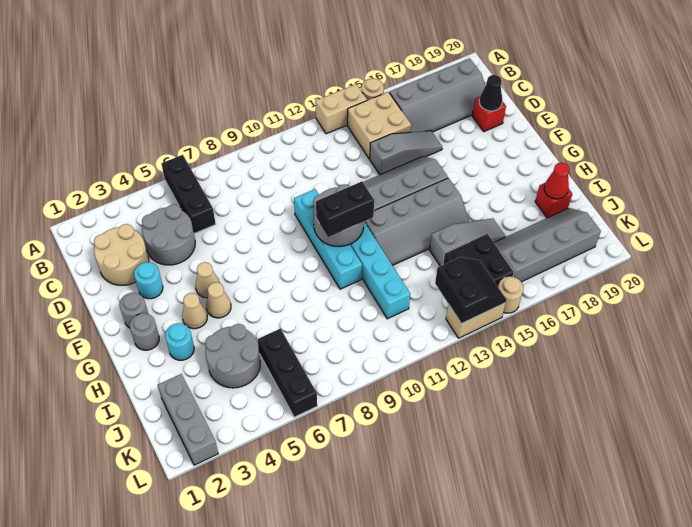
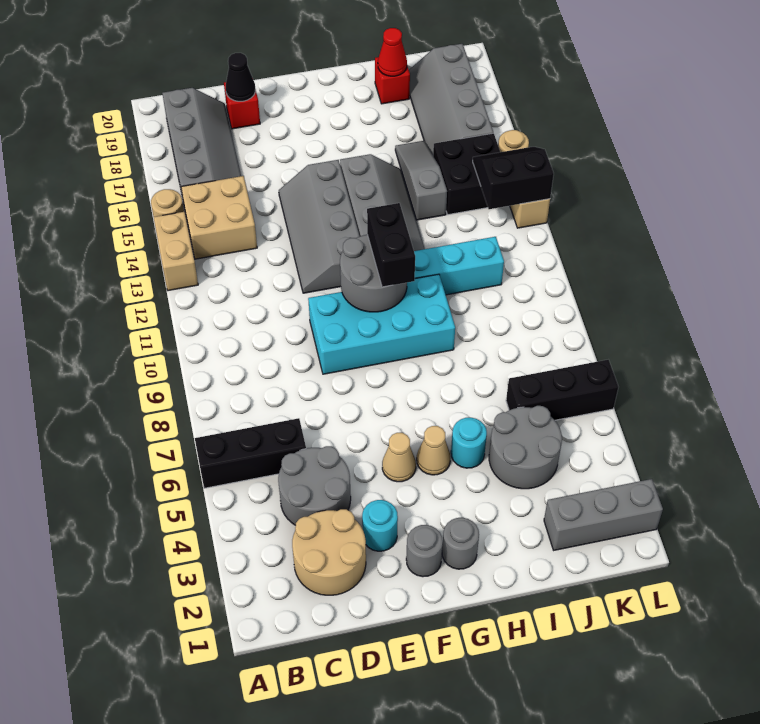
grey slope D14:D16 level 1 top 14 -> none
cyan brick E10:H10 level 1 -> cyan brick E9:H10 level 1
tan cone G4 level 1 -> none
cyan round brick H3 level 1 -> cyan round brick H5 level 1

